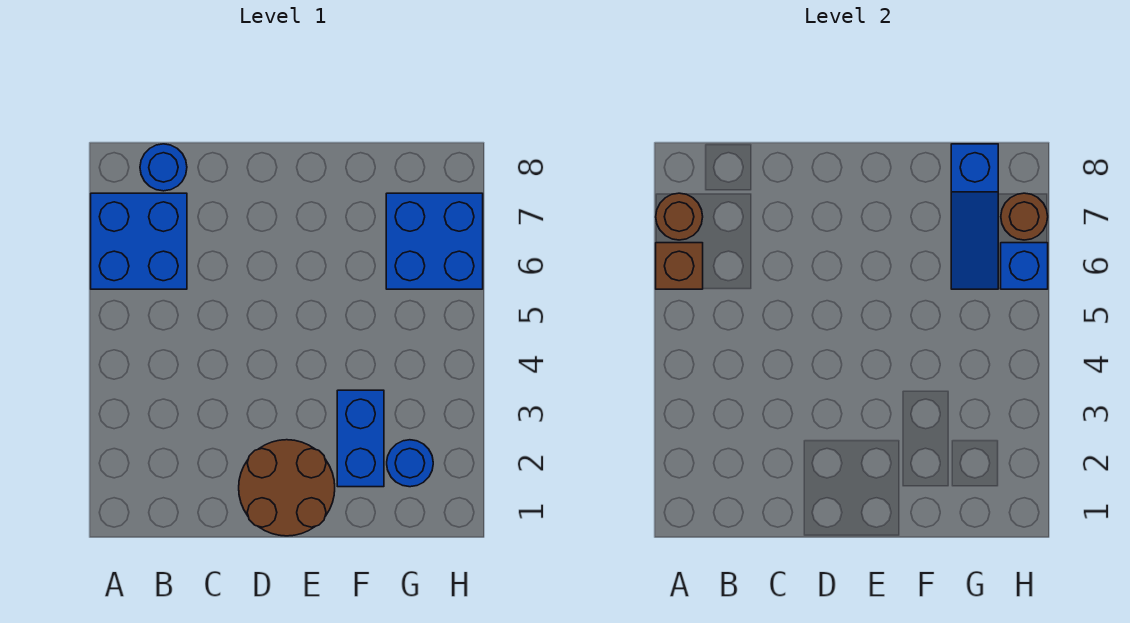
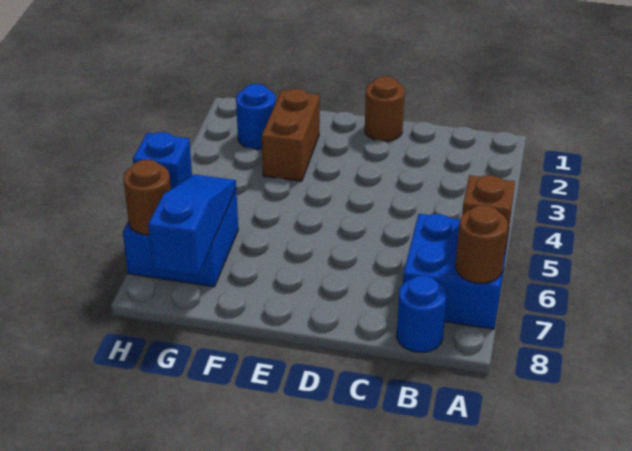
brown round brick D1:E2 level 1 -> brown round brick D1 level 1
blue brick F2:F3 level 1 -> brown brick F2:F3 level 1

